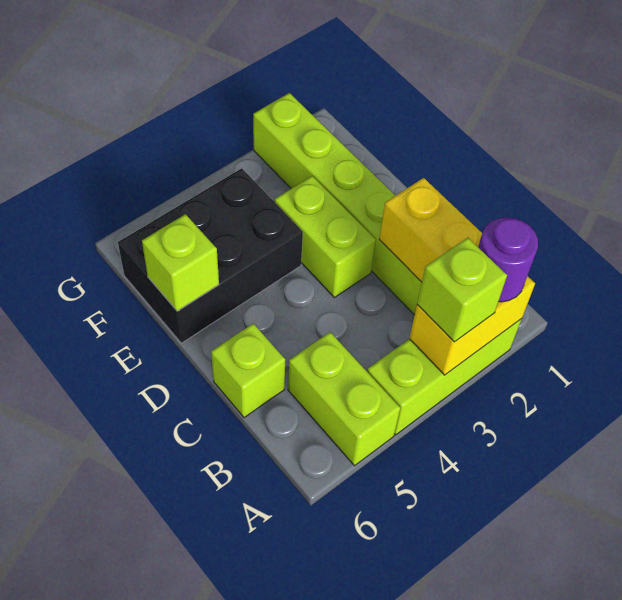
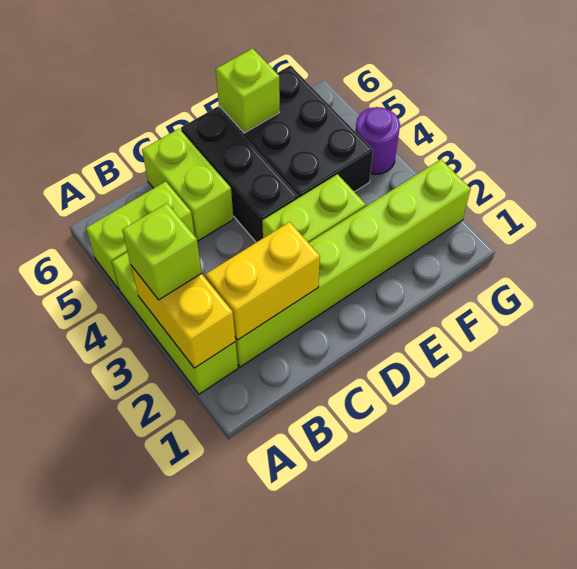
purple round brick A2 level 3 -> purple round brick G4 level 1
lime brick C6 level 1 -> lime brick C5:C6 level 1
none -> black brick D4:D6 level 1

